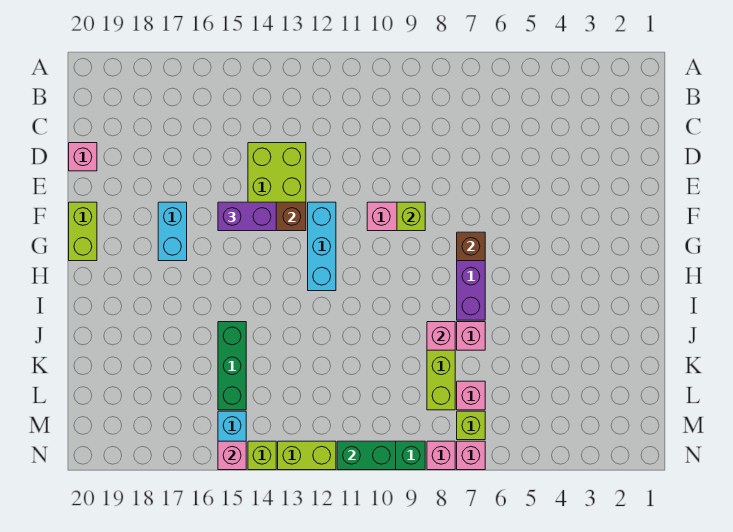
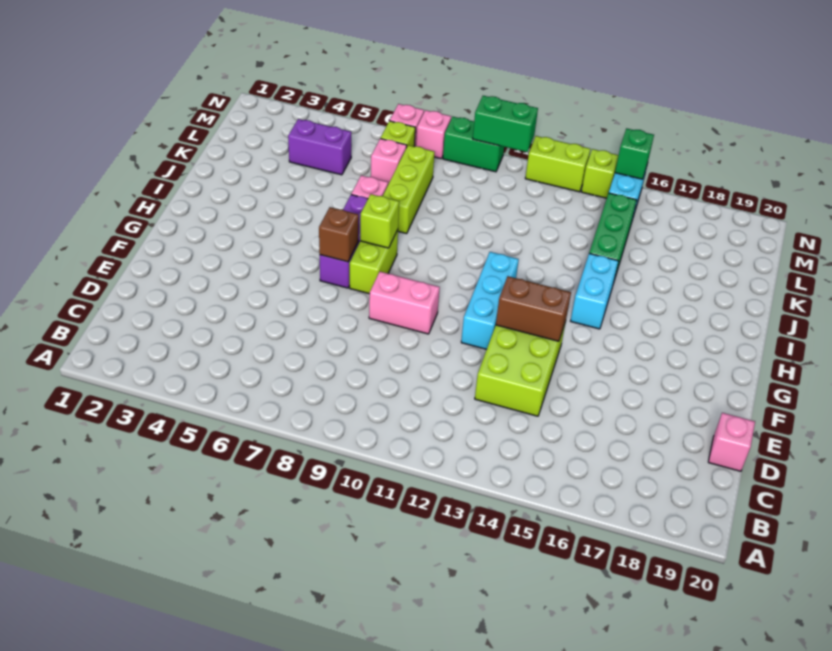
lime brick F9 level 2 -> lime brick H8 level 2
purple brick F14:F15 level 3 -> purple brick L4:L5 level 1
cyan brick F17:G17 level 1 -> cyan brick H15:I15 level 1
lime brick F20:G20 level 1 -> lime brick G8:H8 level 1
pink brick J8 level 2 -> none
pink brick N15 level 2 -> green brick N15 level 2

